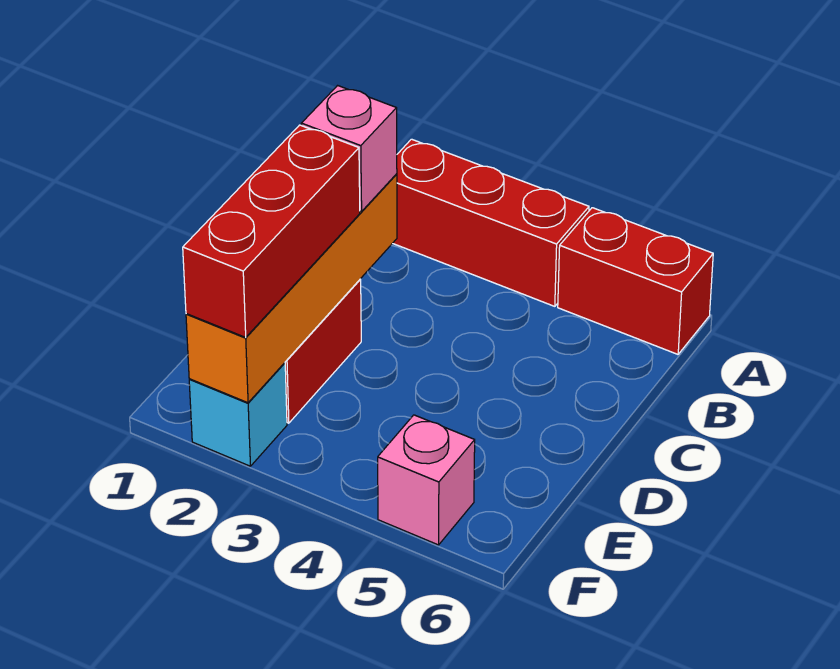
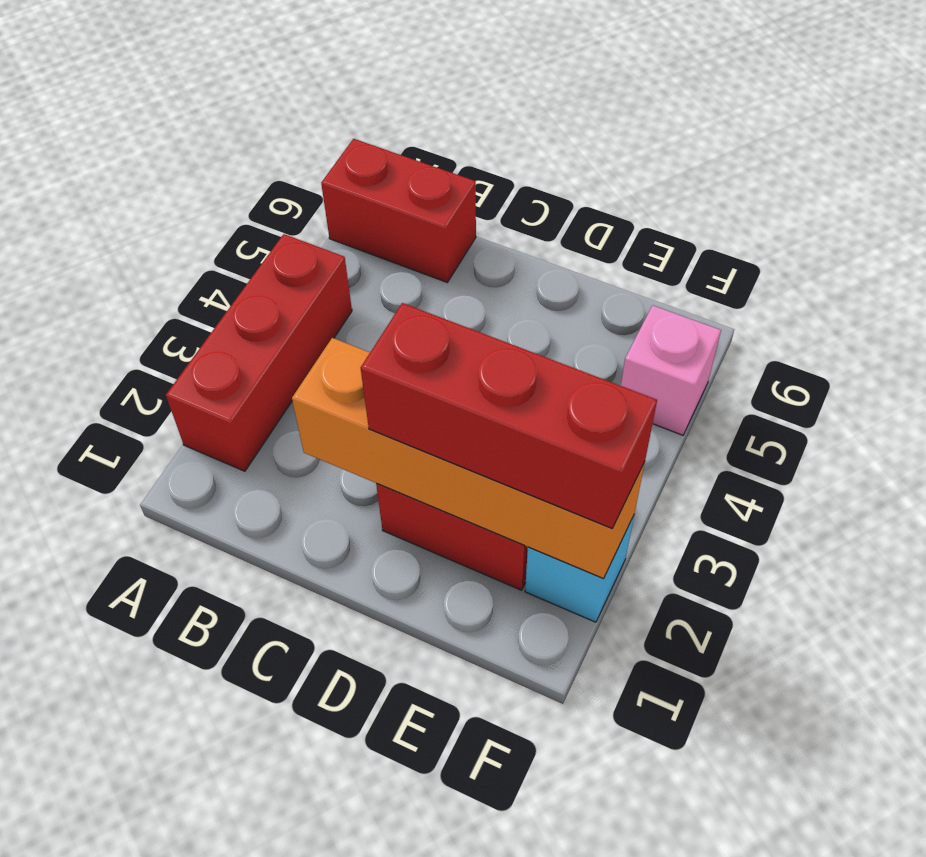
red brick A5:A6 level 1 -> red brick A6:B6 level 1
pink brick C2 level 3 -> none

